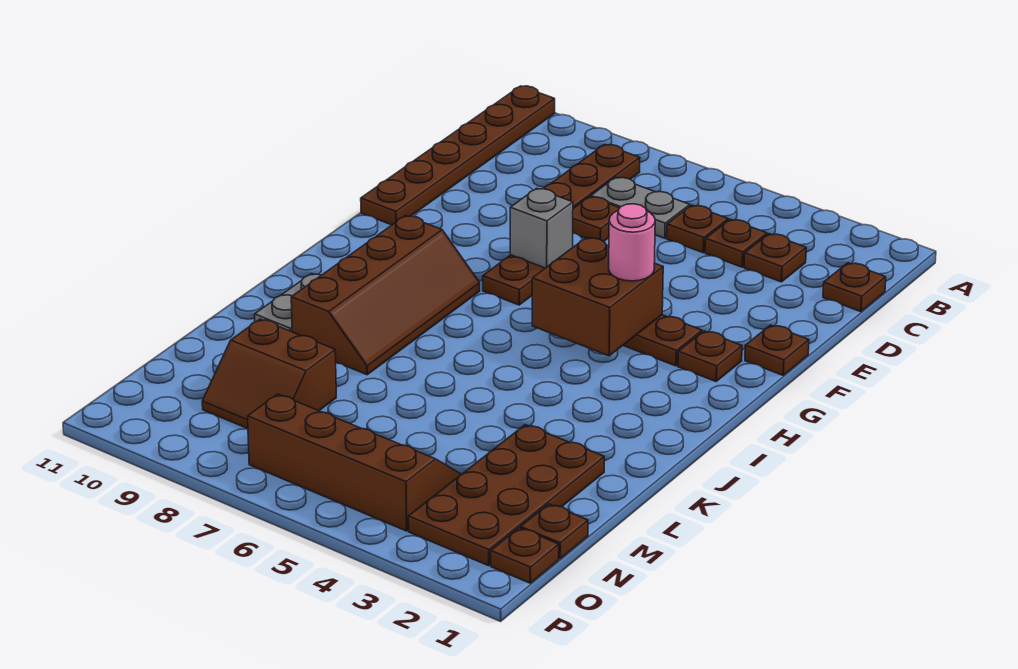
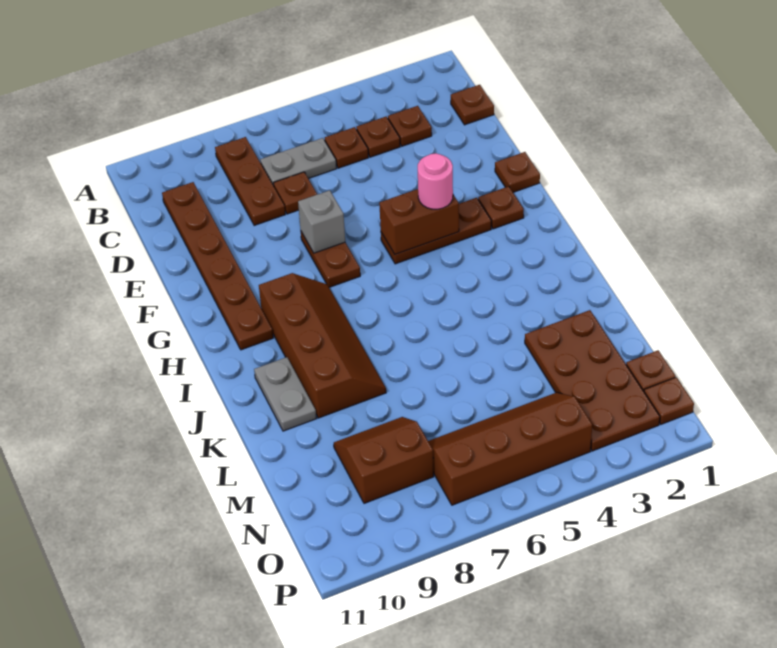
brown plate A11:F11 level 1 -> brown plate C10:H10 level 1
brown brick G4:H5 level 2 -> brown brick G4:G5 level 2
brown slope M8:N9 level 1 top M -> brown slope M8:N9 level 1 top N

